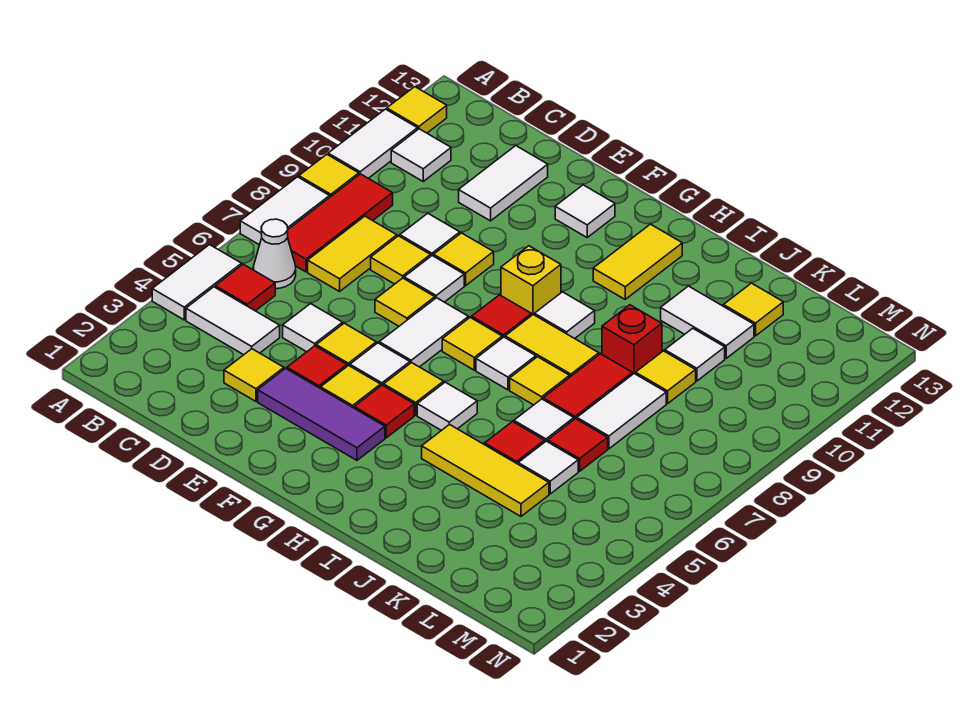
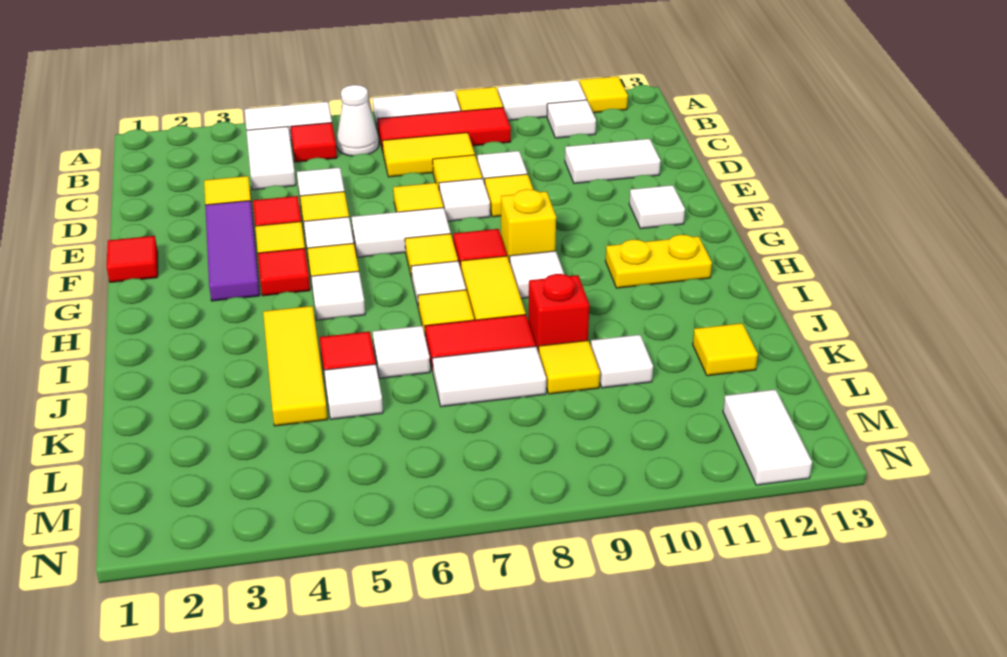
yellow tile H11:H12 level 1 -> yellow plate H11:H12 level 1
white tile J11:K11 level 1 -> white tile M12:N12 level 1
red tile K6 level 1 -> red tile F1 level 1

